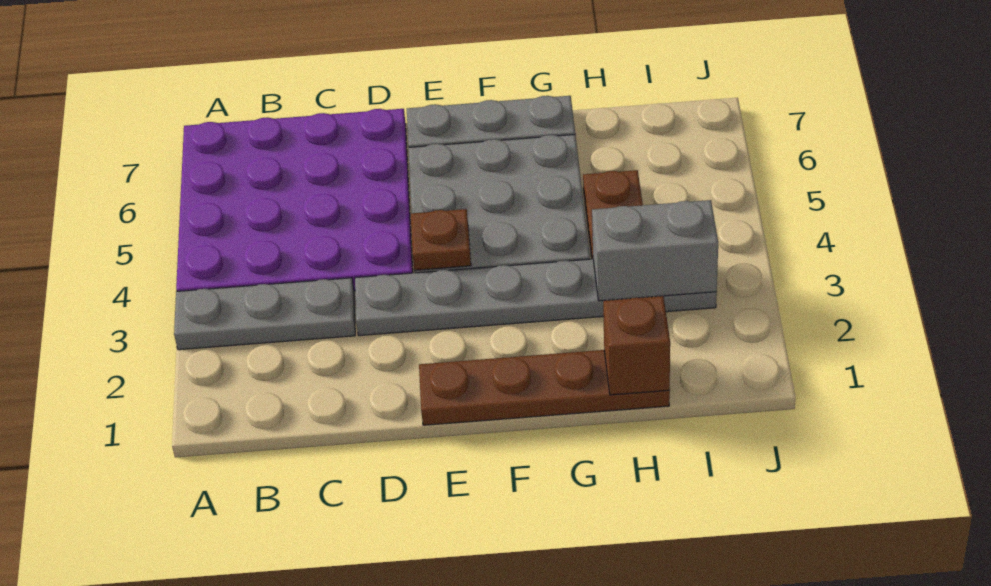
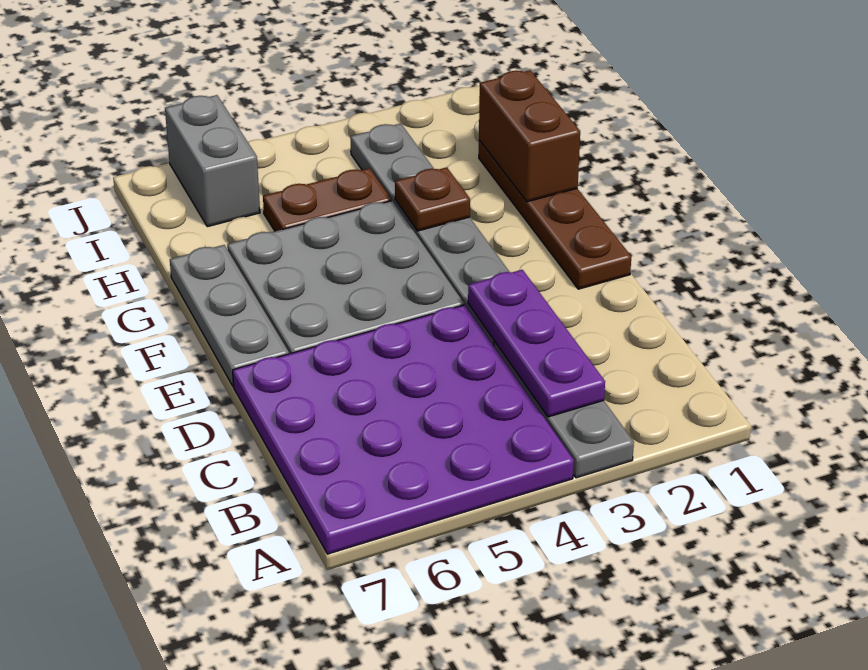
none -> purple plate B3:D3 level 2
brown plate E4 level 2 -> brown plate G3 level 2
brown brick H1 level 2 -> brown brick G1:H1 level 2
grey brick H3:I3 level 2 -> grey brick I6:J6 level 1

